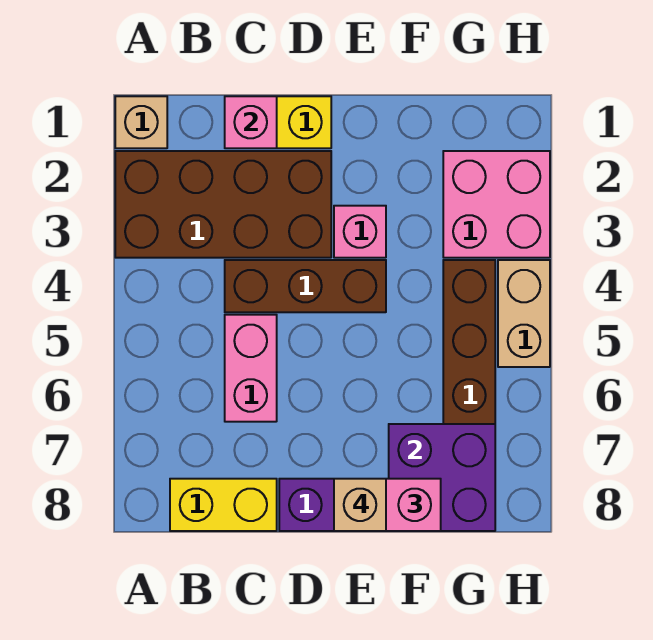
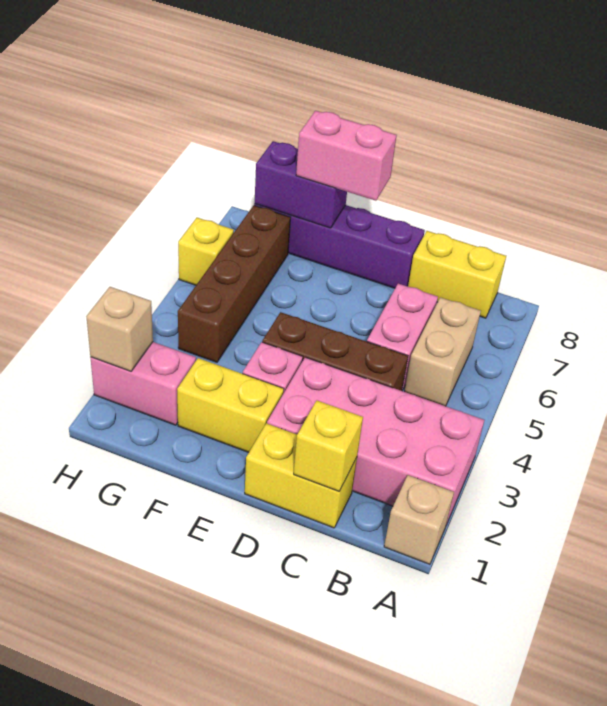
brown brick A2:D3 level 1 -> pink brick A2:D3 level 1
pink brick C1 level 2 -> yellow brick C1 level 2
none -> yellow brick E2:F2 level 1
tan brick E8 level 4 -> tan brick H2 level 2
purple brick F7:G8 level 2 -> purple brick F8:G8 level 2
pink brick G2:H3 level 1 -> pink brick G2:H2 level 1
tan brick H4:H5 level 1 -> tan brick B5:B6 level 1
none -> yellow brick H6 level 1

